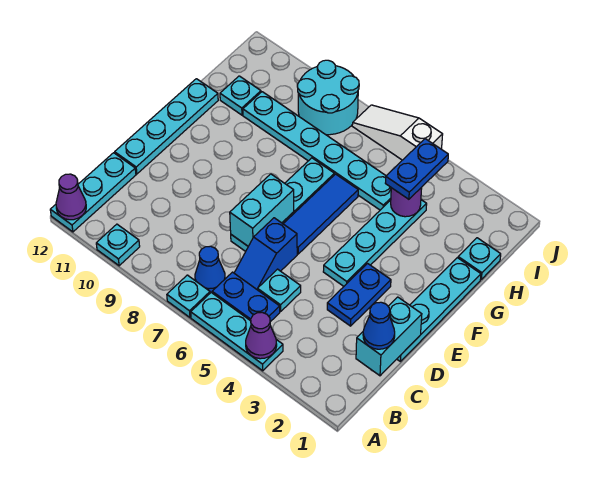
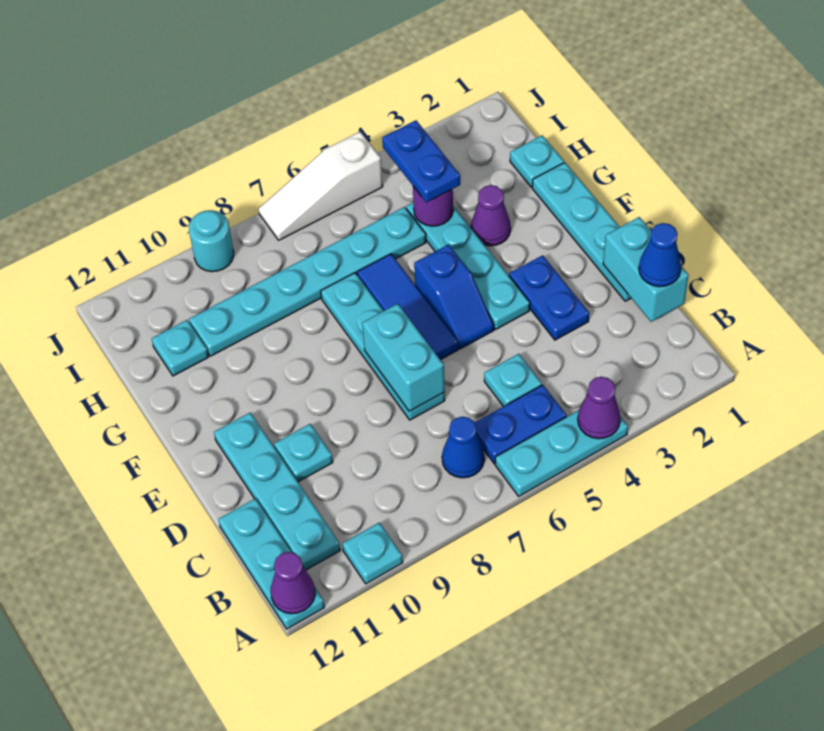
cyan plate A7 level 1 -> cyan plate D10 level 1
blue slope C6:D6 level 1 top D -> blue slope E5:F5 level 1 top F
cyan plate D12:G12 level 1 -> cyan plate B11:E11 level 1
none -> purple cone G3 level 1
cyan round brick I8:J9 level 1 -> cyan round brick J9 level 1

